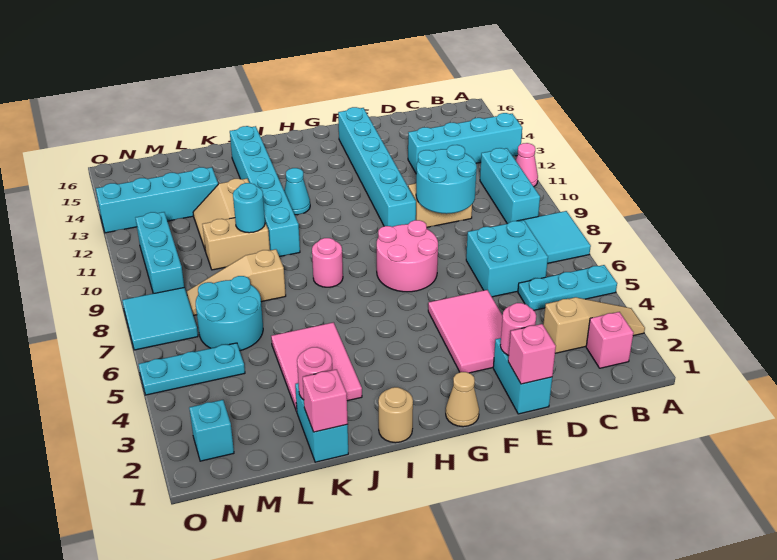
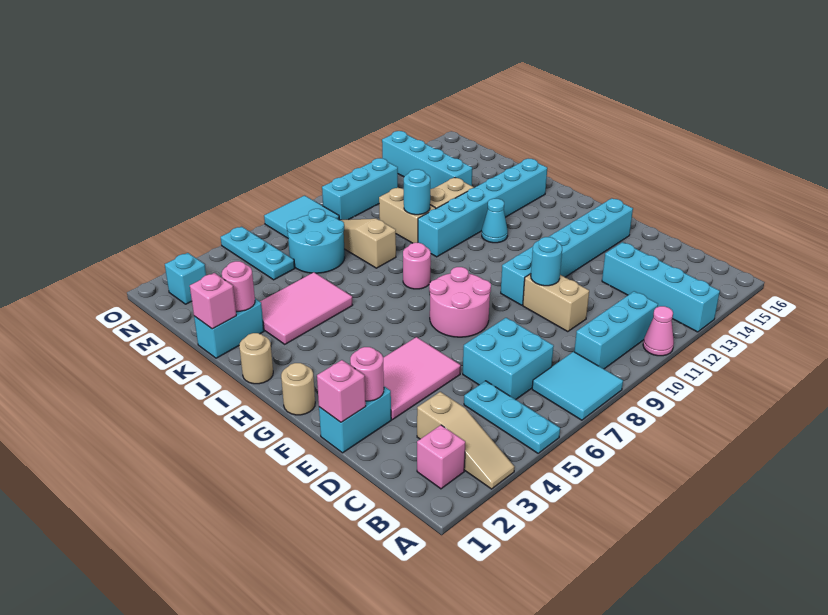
cyan round brick D9:E10 level 2 -> cyan round brick E10 level 2
tan cone G1 level 1 -> tan round brick G1 level 1

